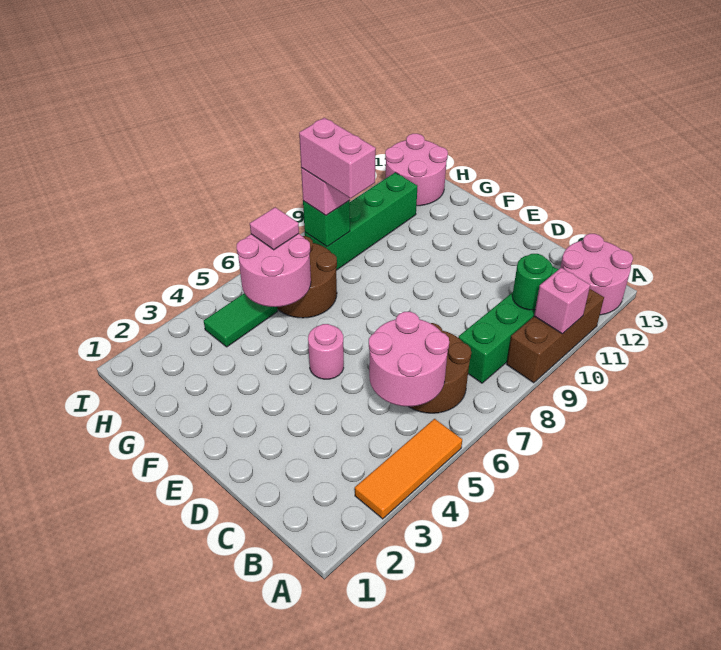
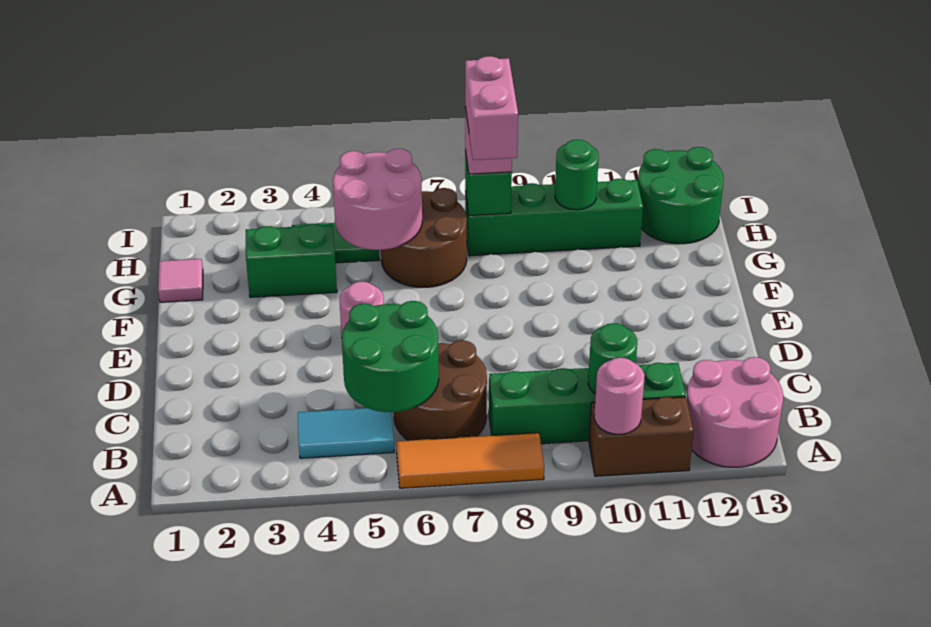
orange tile A3:A5 level 1 -> orange tile A6:A8 level 1
brown brick A9:A11 level 1 -> brown brick A10:A11 level 1
pink brick A10 level 2 -> pink round brick A10 level 2
none -> cyan tile B4:B5 level 1
pink round brick B5:C6 level 2 -> green round brick B5:C6 level 2
none -> green brick G3:G4 level 1
pink tile H6 level 3 -> pink tile G1 level 1
none -> green round brick H10 level 2
pink round brick H12:I13 level 1 -> green round brick H12:I13 level 1

